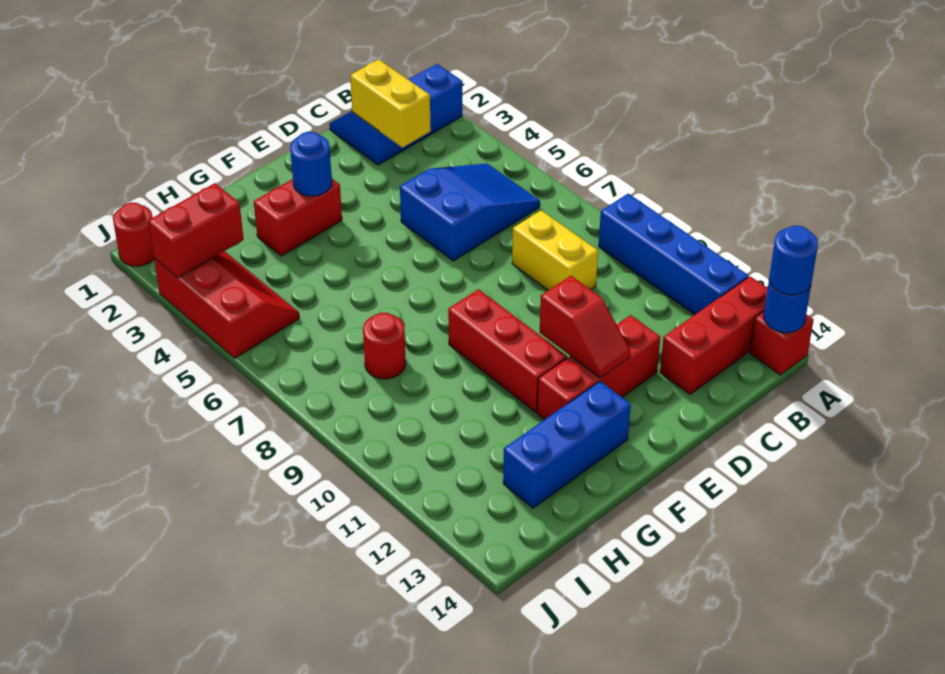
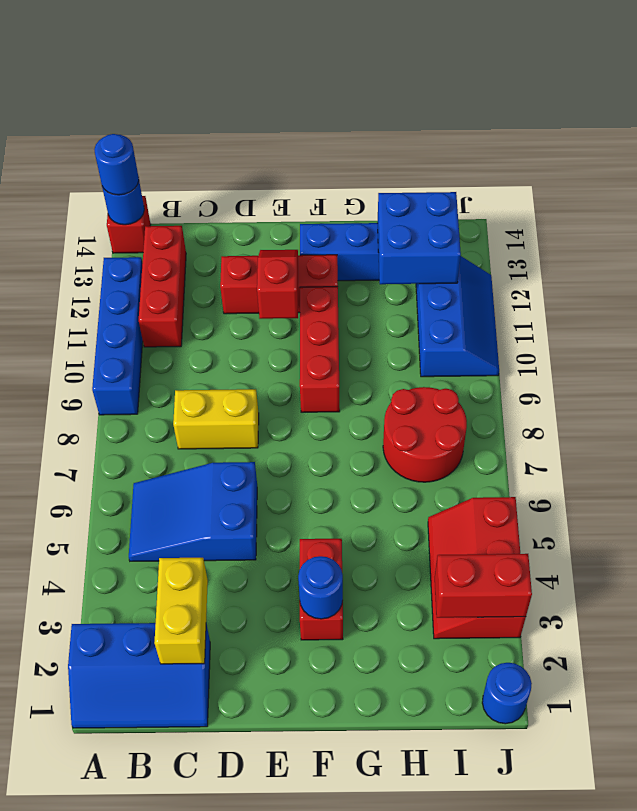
red brick A13:C13 level 1 -> red brick B11:B13 level 1
yellow brick C8:C9 level 1 -> yellow brick C8:D8 level 1
red brick F3:G3 level 1 -> red brick F3:F4 level 1
red round brick H8 level 1 -> red round brick H7:I8 level 1
none -> blue brick H12:I13 level 2
none -> blue slope I10:J12 level 1 top I
red round brick J1 level 1 -> blue round brick J1 level 1

